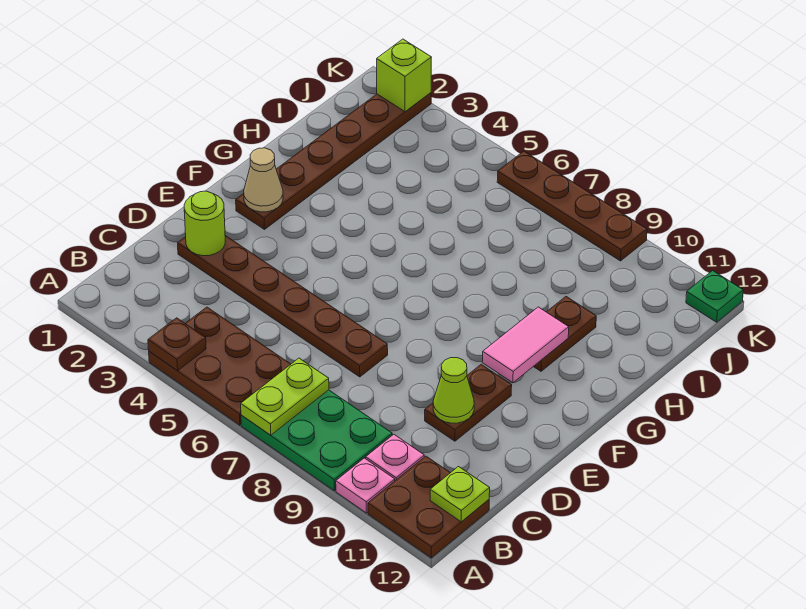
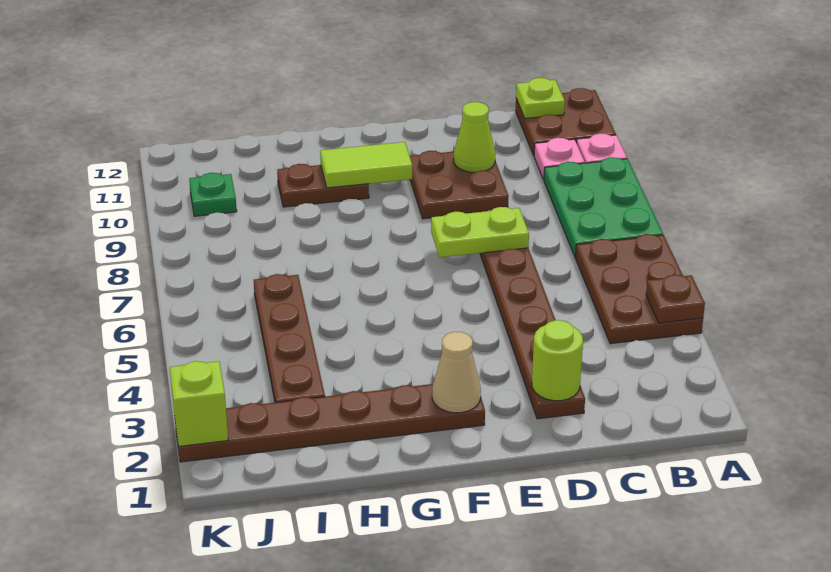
lime plate A7:B7 level 2 -> lime plate D7:E7 level 2
brown plate D10:E10 level 1 -> brown plate D9:E10 level 1
pink tile F10:G10 level 2 -> lime tile F10:G10 level 2
brown plate K6:K9 level 1 -> brown plate I3:I6 level 1
green plate K12 level 1 -> green plate J10 level 1

